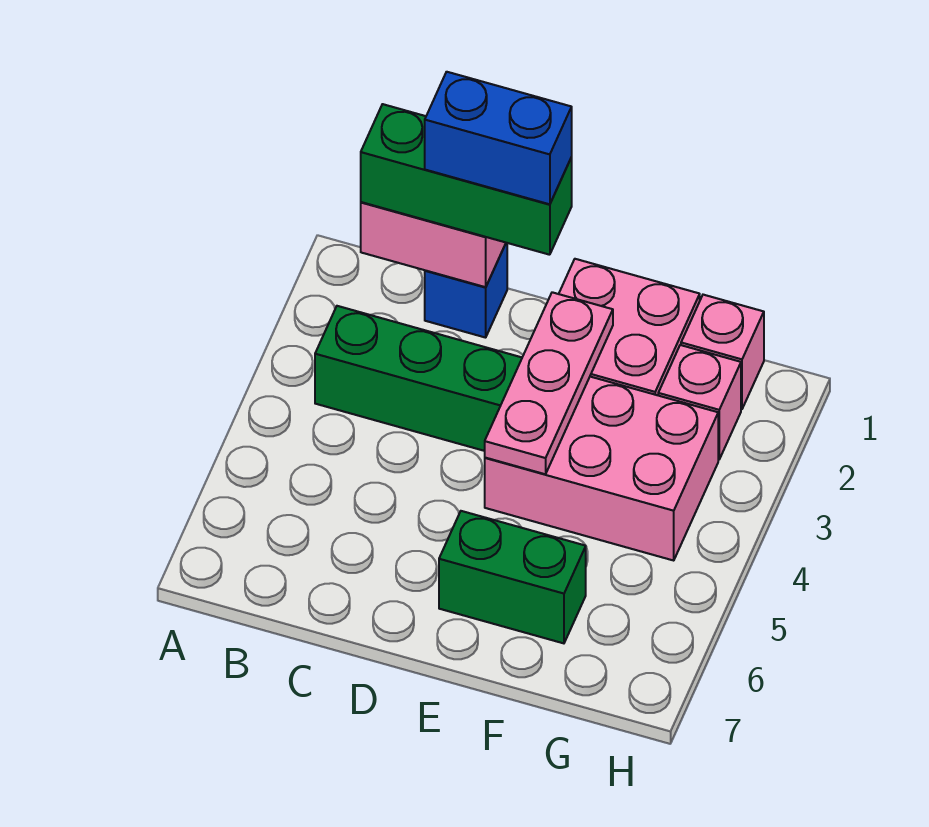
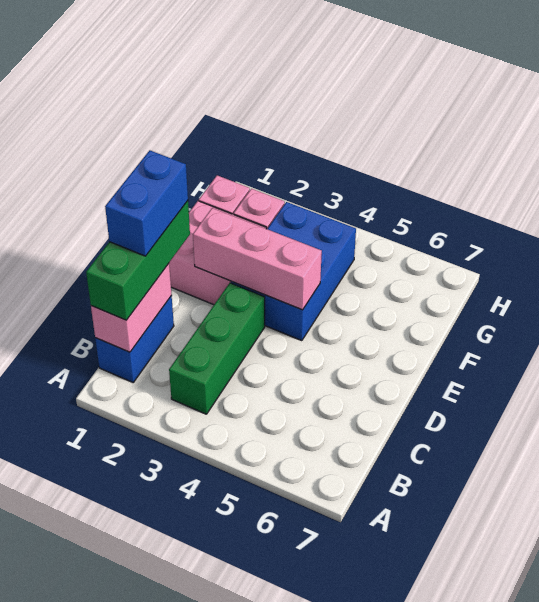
blue brick C1 level 1 -> blue brick B1:C1 level 1
pink plate E2:E4 level 2 -> pink brick E2:E4 level 2
pink brick E3:G4 level 1 -> blue brick E3:G4 level 1
green brick E6:F6 level 1 -> none

